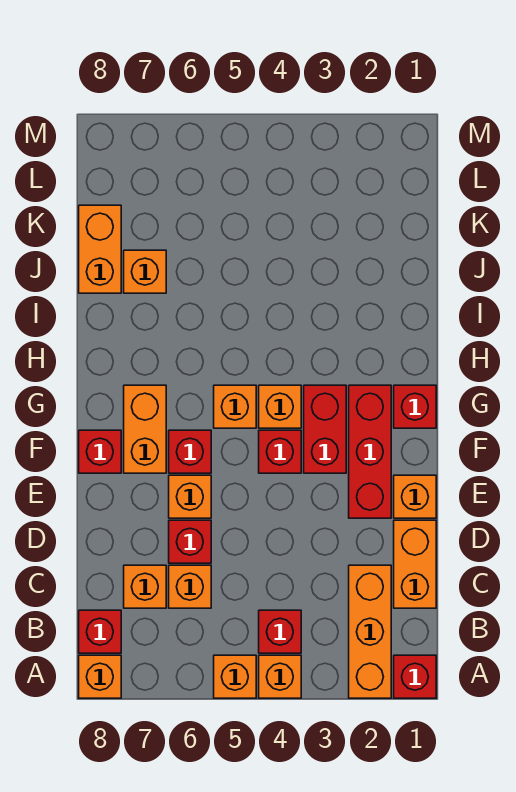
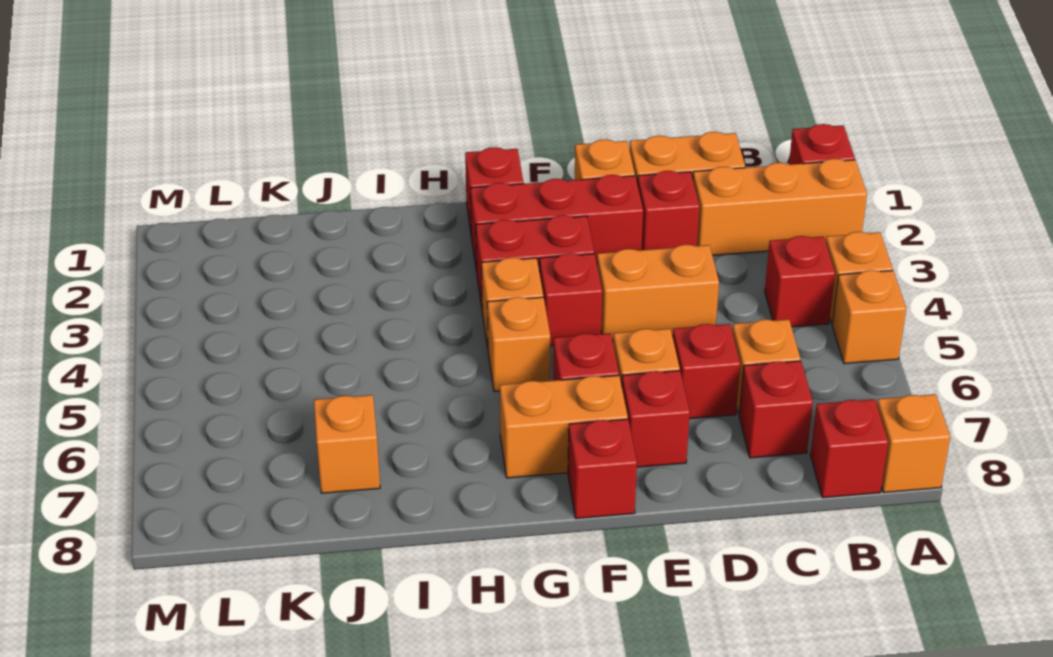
orange brick C7 level 1 -> red brick C7 level 1
none -> red brick D2 level 1
none -> red brick E7 level 1
orange brick J8:K8 level 1 -> orange brick D4:E4 level 1

